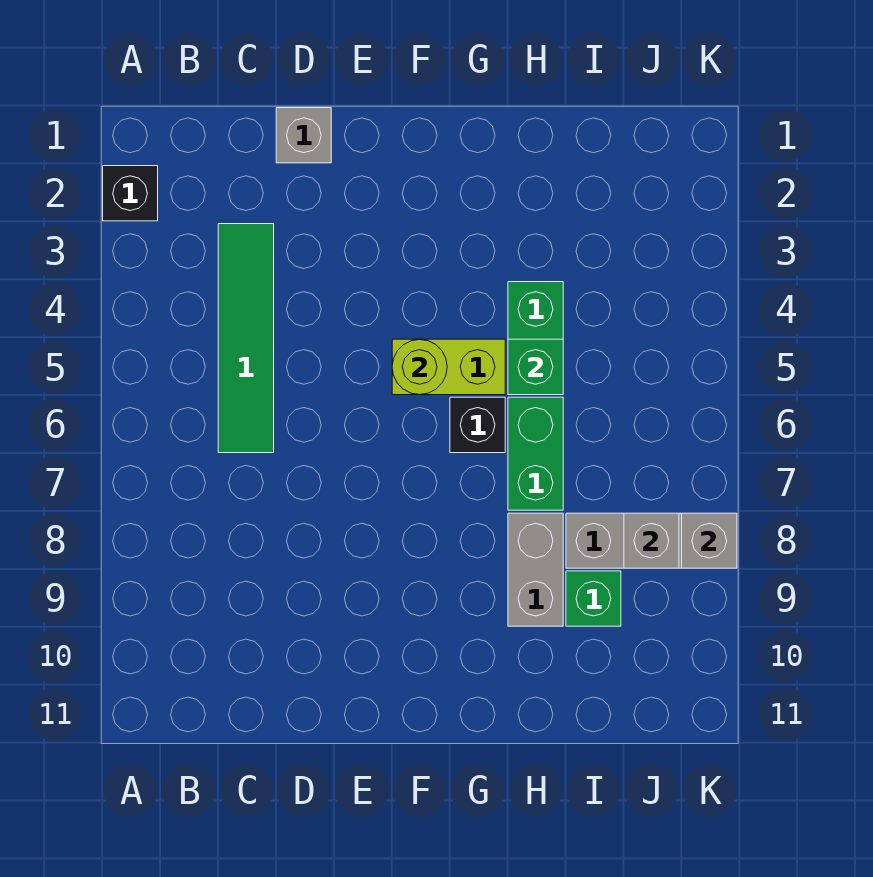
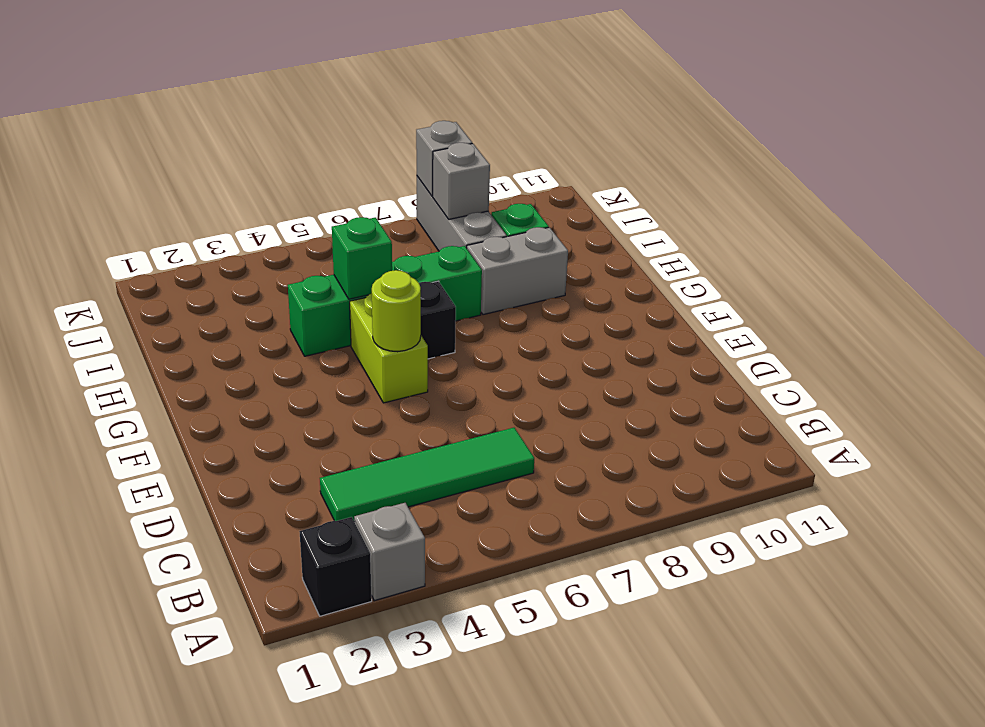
grey brick D1 level 1 -> grey brick A3 level 1

